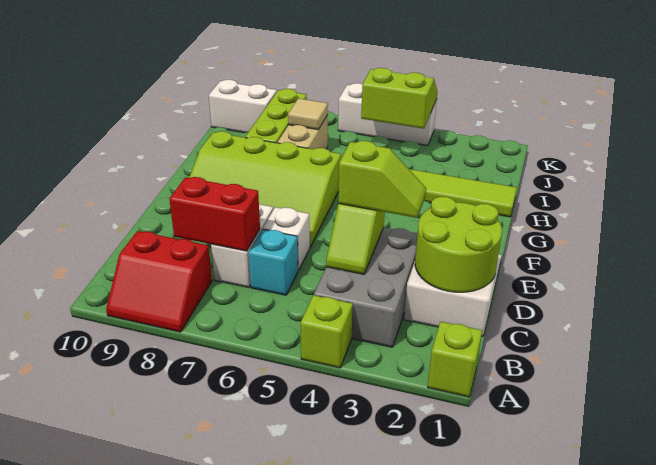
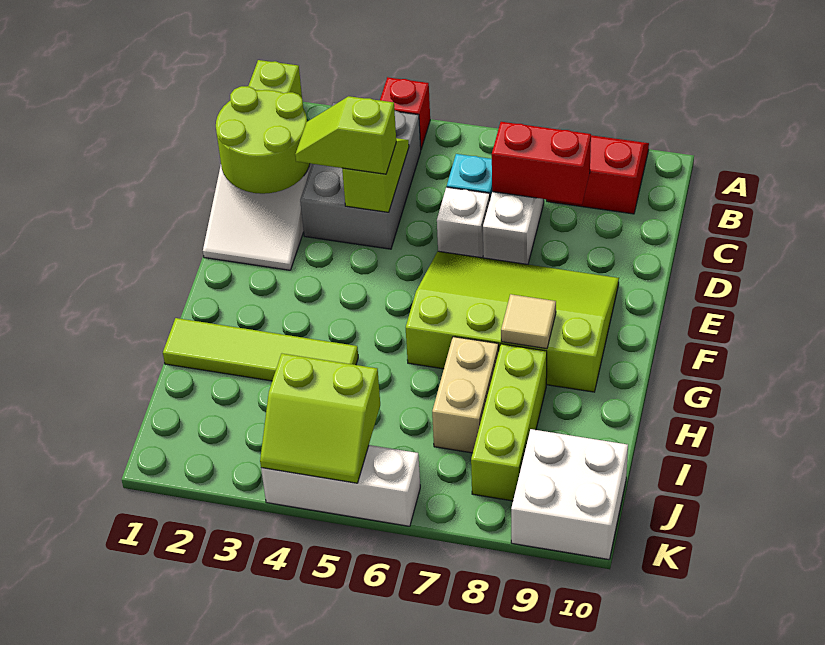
lime brick A4 level 1 -> red brick A4 level 1
tan tile I7 level 2 -> tan tile G8 level 2
white brick J9:J10 level 1 -> white brick J9:K10 level 1

